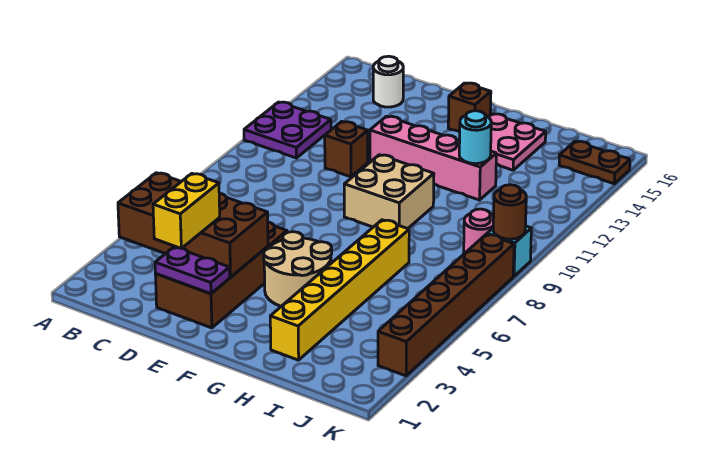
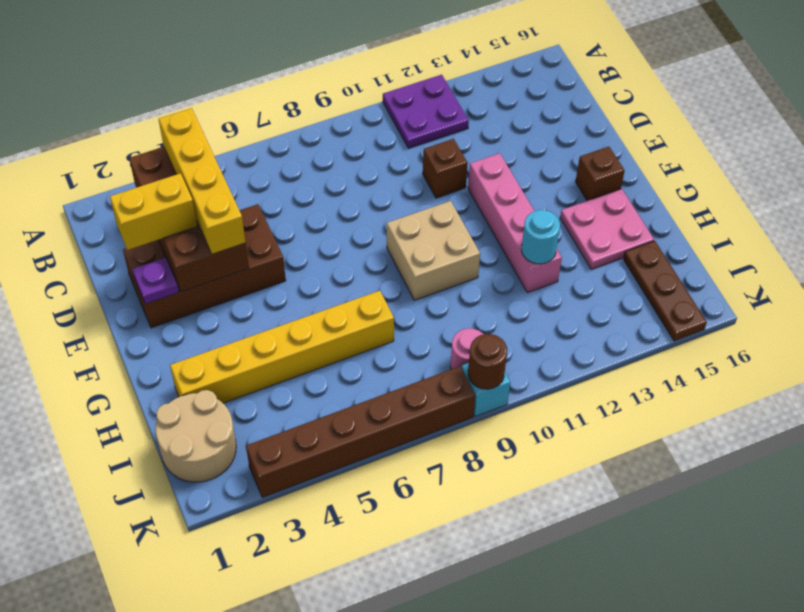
none -> yellow brick B4:E4 level 3
white round brick C15 level 1 -> none
purple plate D2:E2 level 2 -> purple plate E2 level 2
tan round brick F4:G5 level 1 -> tan round brick I1:J2 level 1
brown plate J15:K15 level 1 -> brown plate I15:K15 level 1

